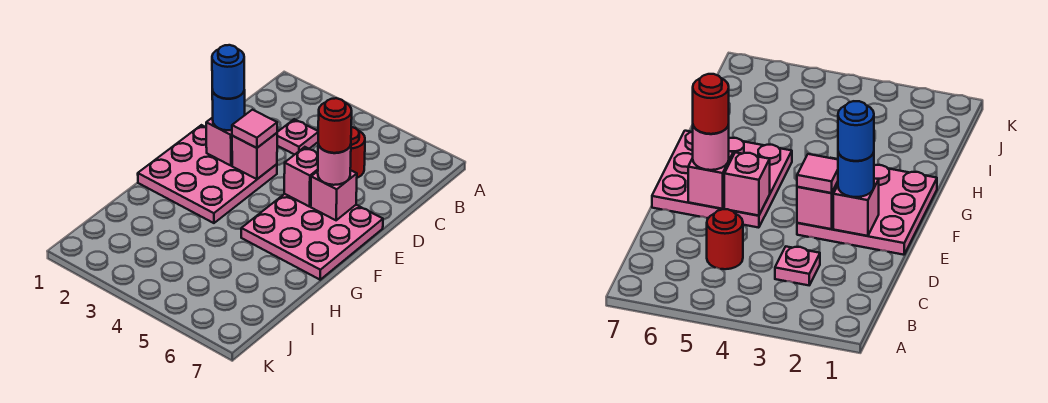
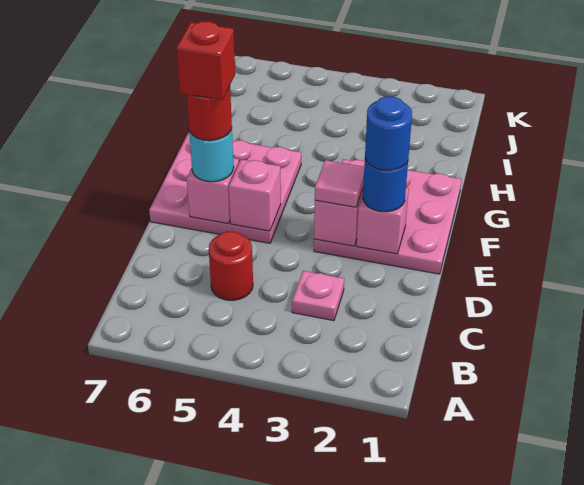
pink round brick E6 level 3 -> cyan round brick E6 level 3
none -> red brick E6 level 5

